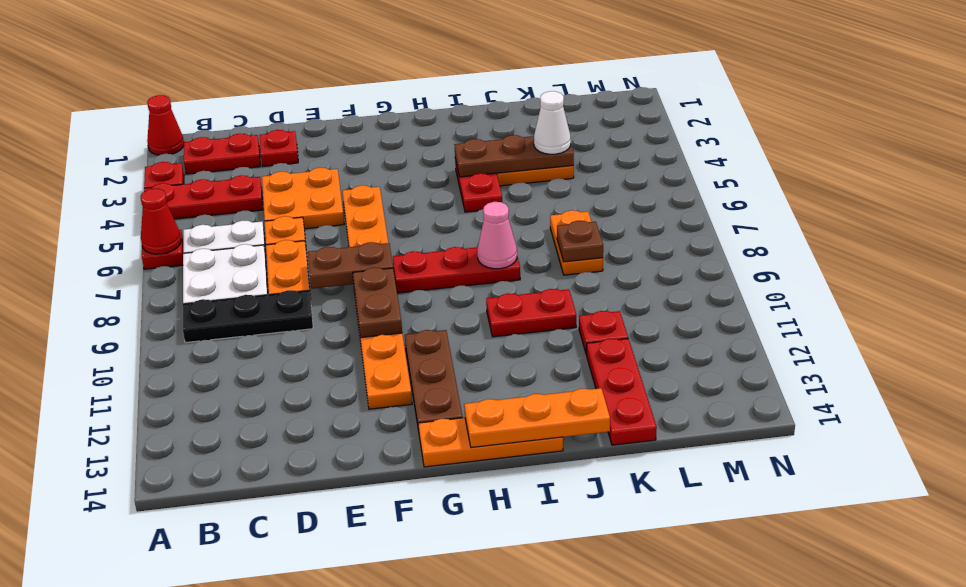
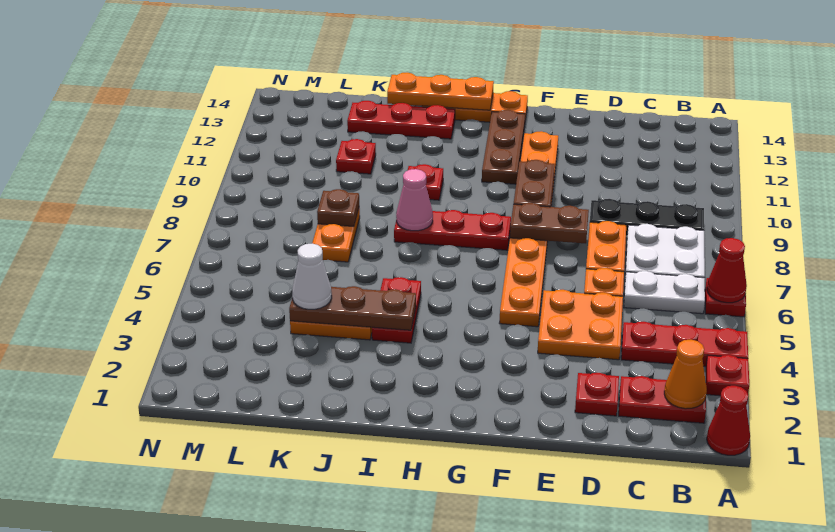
none -> orange cone B2 level 2
red plate I10:J10 level 1 -> red plate I10 level 1
red plate K12:K14 level 1 -> red plate I13:K13 level 1

